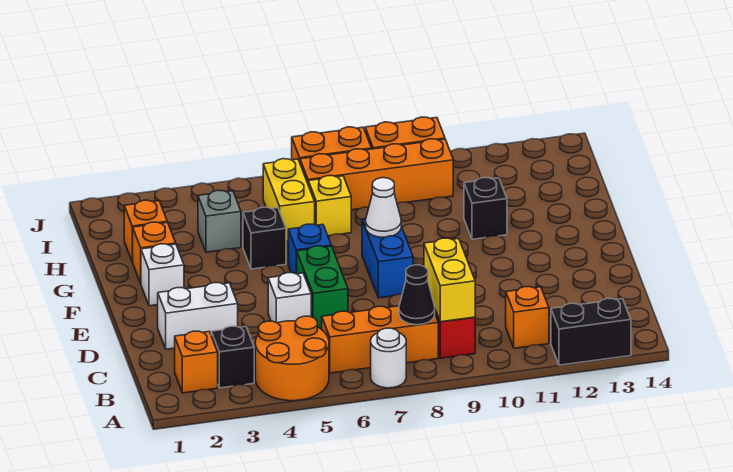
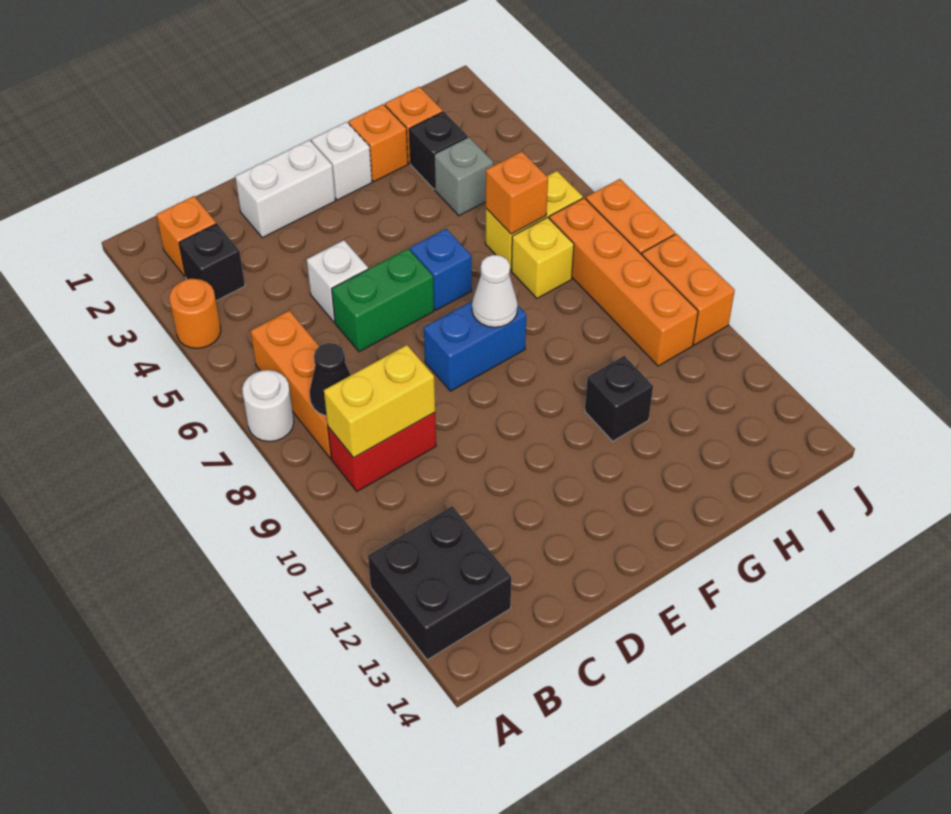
orange round brick A4:B5 level 1 -> orange round brick A4 level 1
black brick A12:A13 level 1 -> black brick A12:B13 level 1
orange brick B11 level 1 -> orange brick H6 level 2
white brick D2:D3 level 1 -> white brick D2:E2 level 1
black brick G5 level 1 -> black brick H3 level 1

